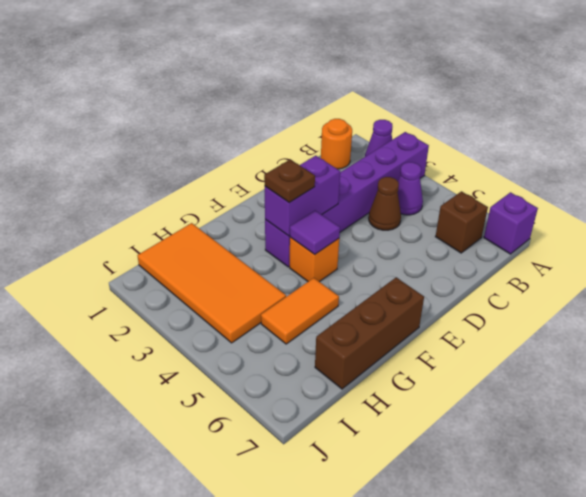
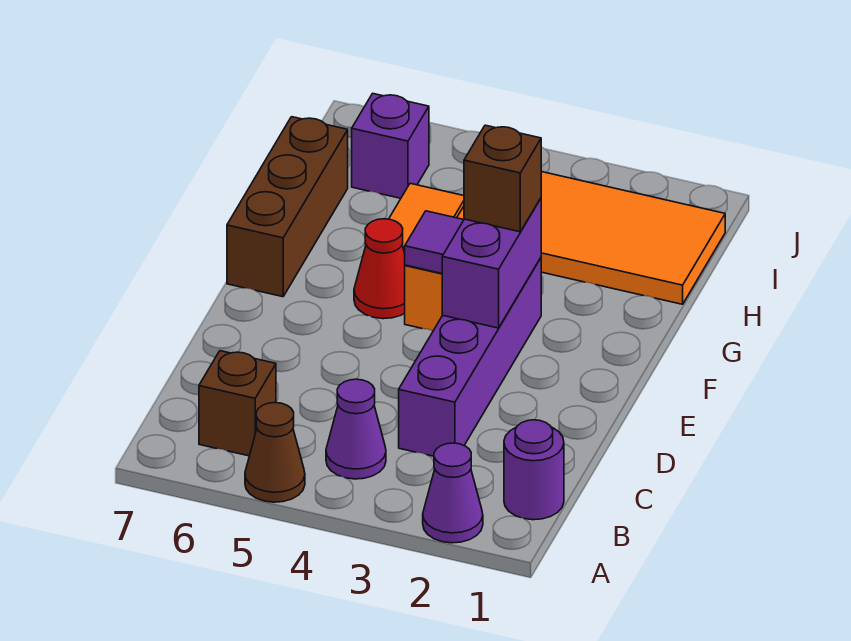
purple brick A3:F3 level 1 -> purple brick C3:F3 level 1
purple brick A7 level 1 -> purple brick I6 level 1
orange round brick B1 level 1 -> purple round brick B1 level 1
brown cone C4 level 1 -> brown cone A5 level 1
brown plate F3 level 3 -> brown brick F3 level 3
none -> red cone F5 level 1

